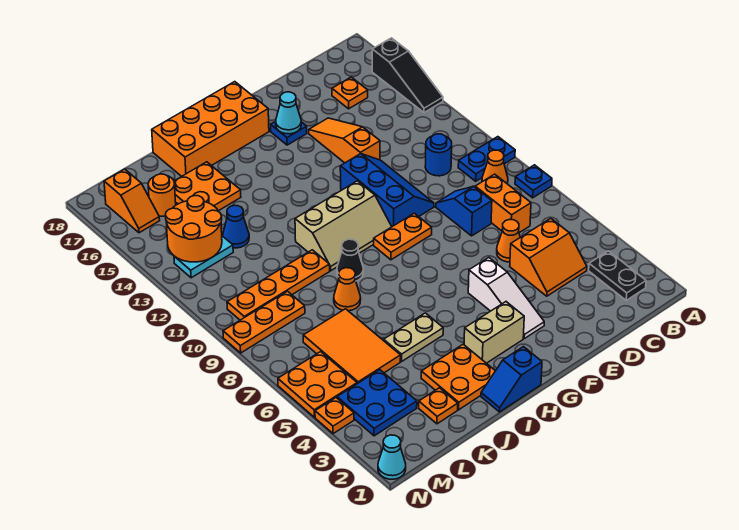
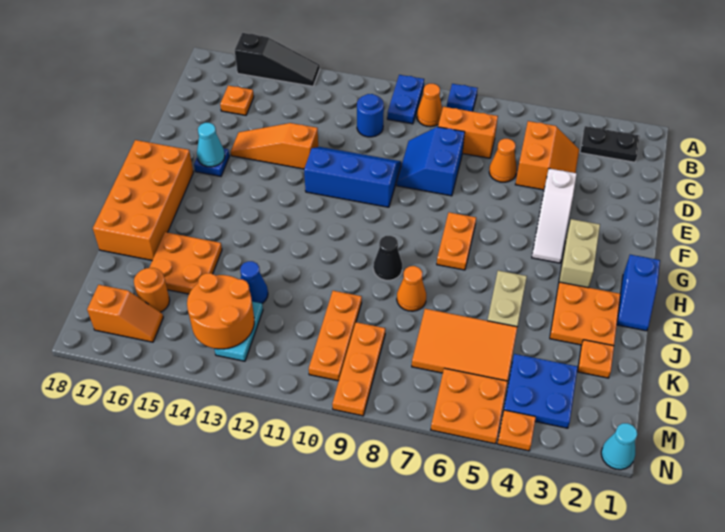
blue slope D8:D9 level 1 top 8 -> blue slope D8:E9 level 1 top 8
white slope F3:F5 level 1 top 5 -> white slope E4:G4 level 1 top E
orange plate F9:G9 level 1 -> orange plate G7:H7 level 1
tan slope G10:I11 level 1 top 11 -> none
orange plate J10:M10 level 1 -> orange plate K10:M10 level 1

